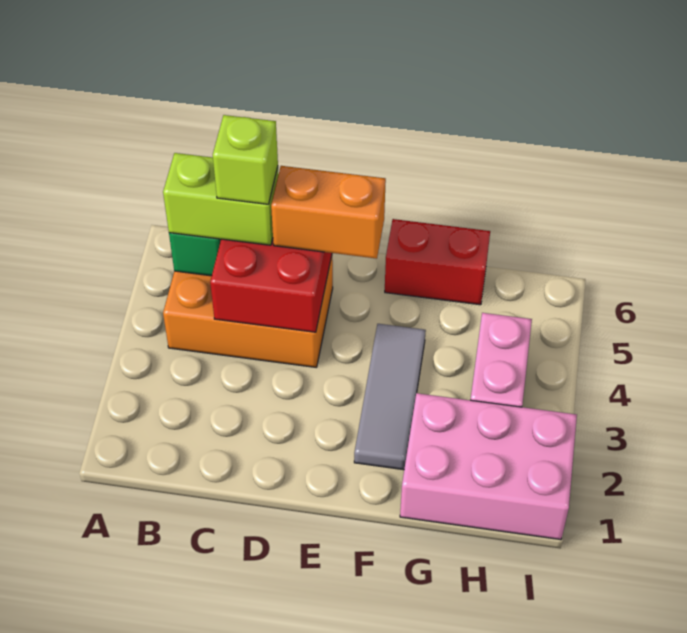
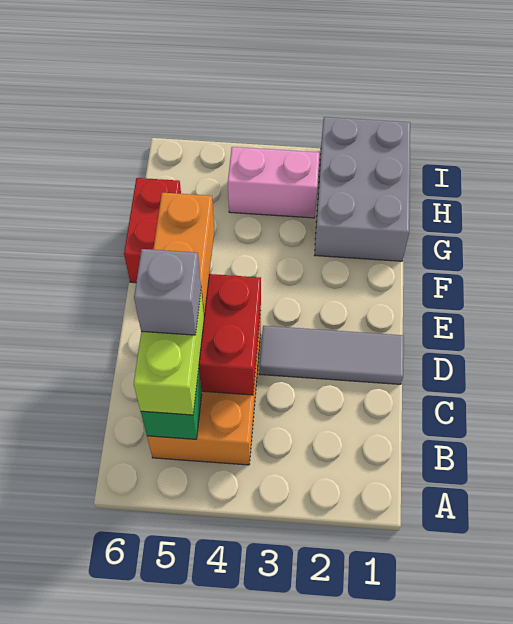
lime brick C5 level 4 -> grey brick C5 level 4
grey tile F2:F4 level 1 -> grey tile D1:D3 level 1
pink brick G1:I2 level 1 -> grey brick G1:I2 level 1

